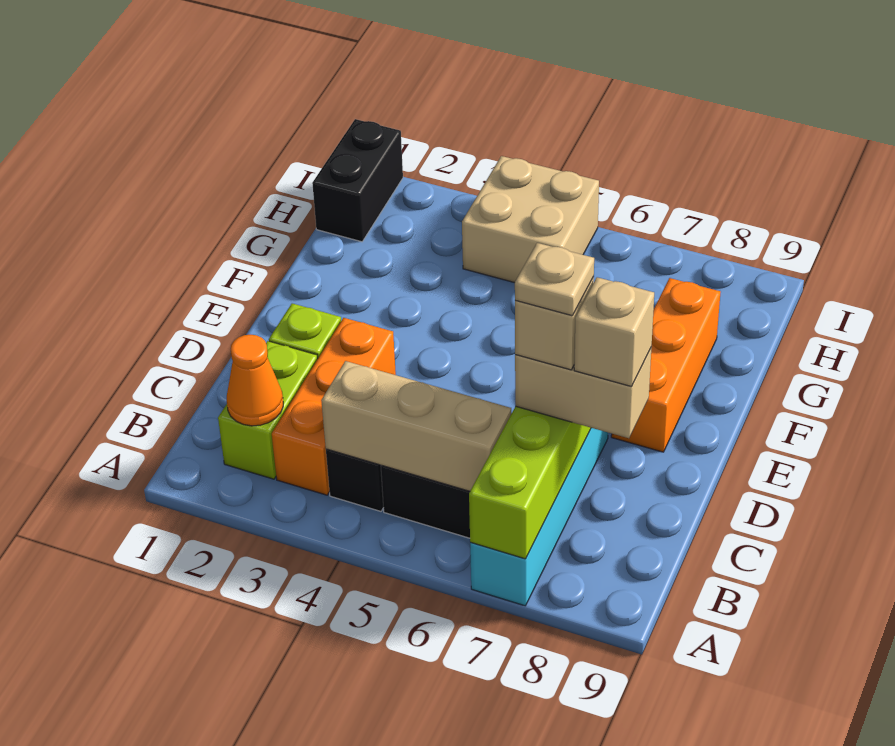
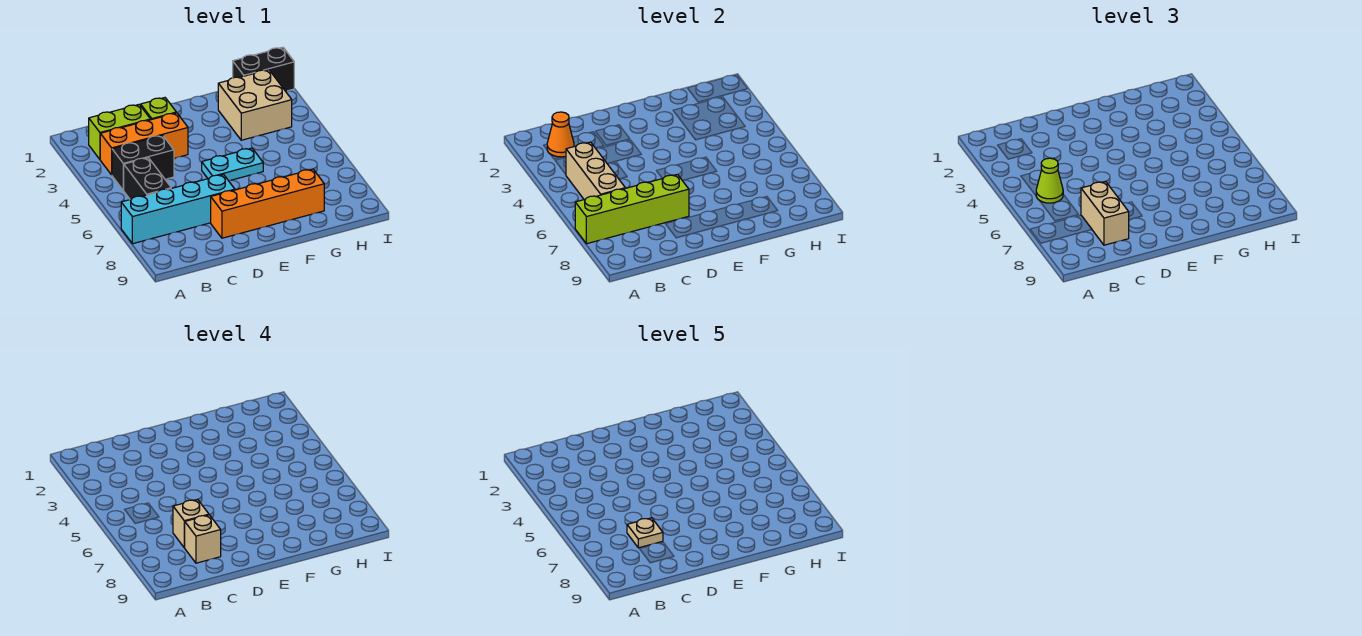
none -> lime cone B5 level 3
none -> cyan plate E5:F5 level 1
orange brick E8:G8 level 1 -> orange brick D8:G8 level 1
tan brick H4:I5 level 1 -> tan brick G2:H3 level 1

